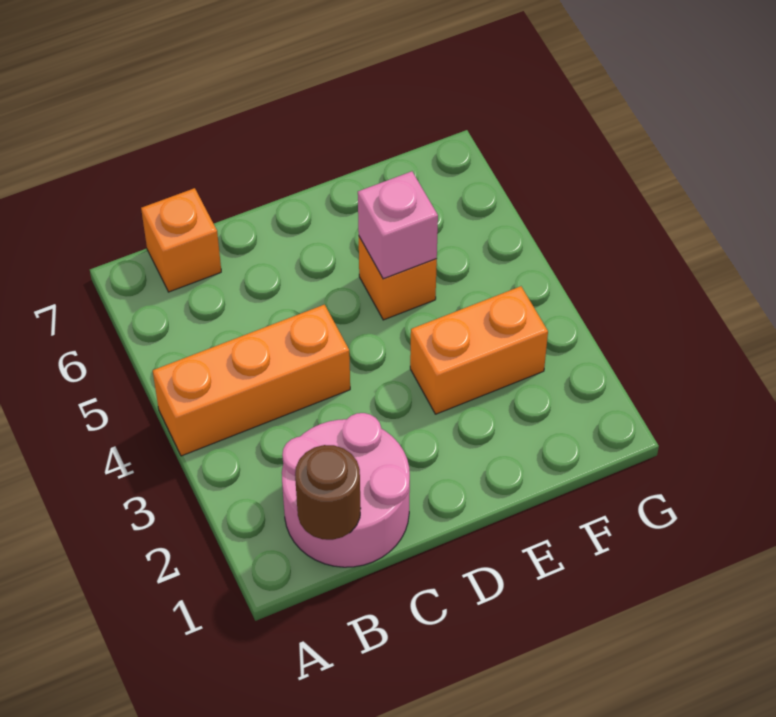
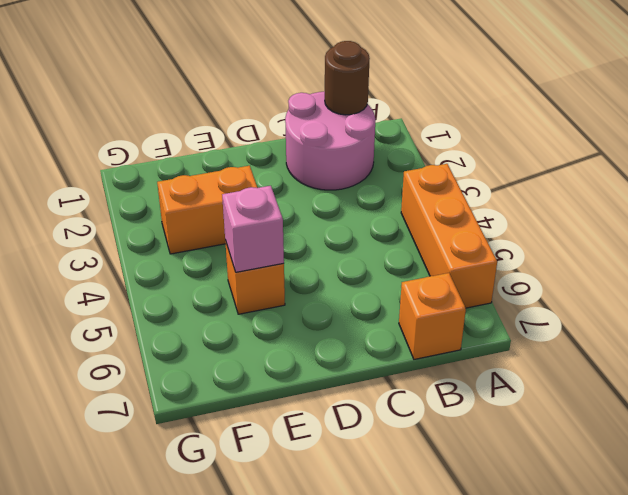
orange brick A4:C4 level 1 -> orange brick A4:A6 level 1

